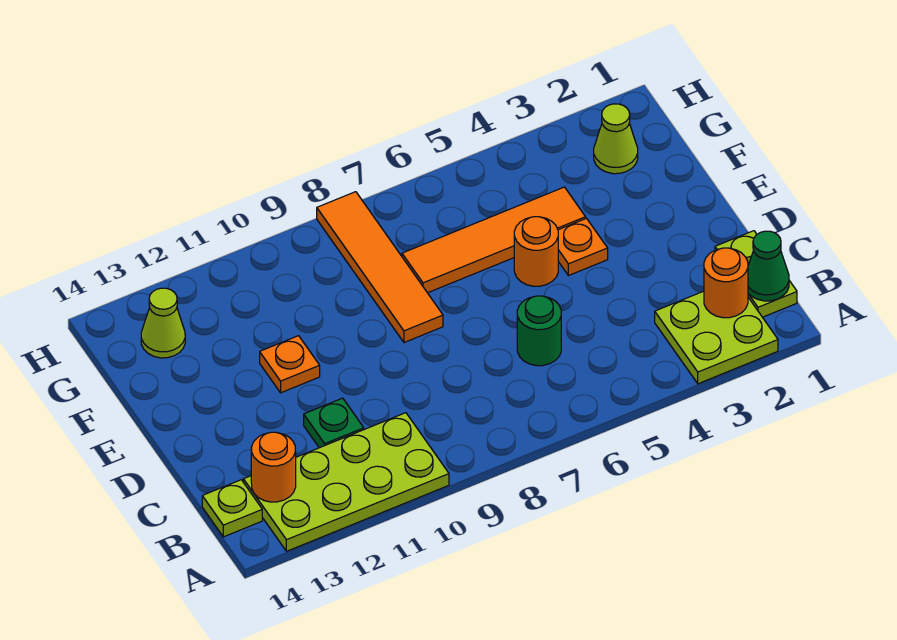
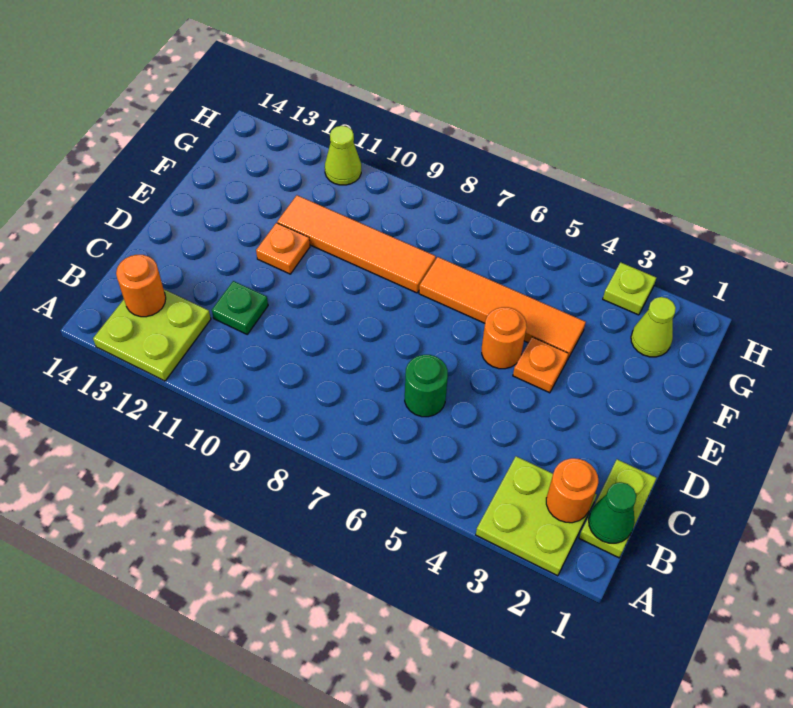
lime plate A10:B13 level 1 -> lime plate A12:B13 level 1
lime plate B14 level 1 -> lime plate H3 level 1
orange tile E8:H8 level 1 -> orange tile F8:F11 level 1
lime cone G13 level 1 -> lime cone H11 level 1

